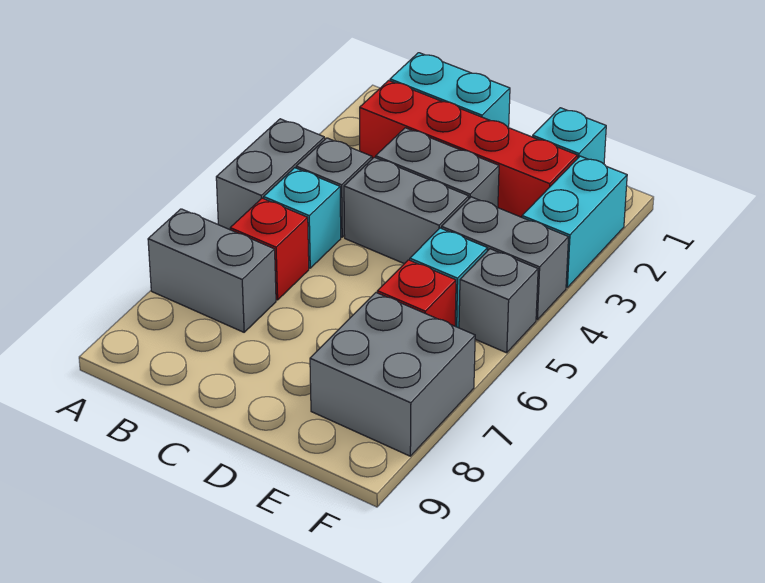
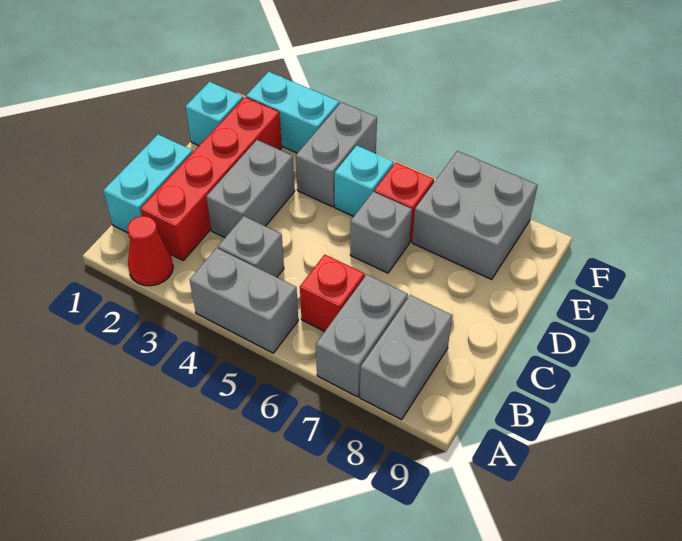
none -> red cone A2 level 1
cyan brick B5 level 1 -> none
grey brick C4:D4 level 1 -> grey brick A8:B8 level 1
grey brick F5 level 1 -> grey brick D6 level 1

